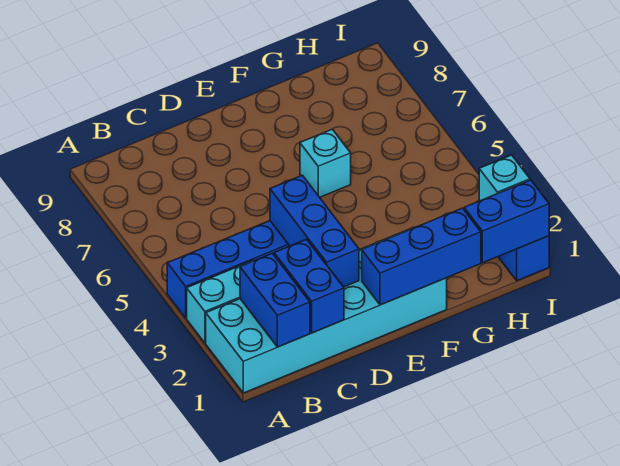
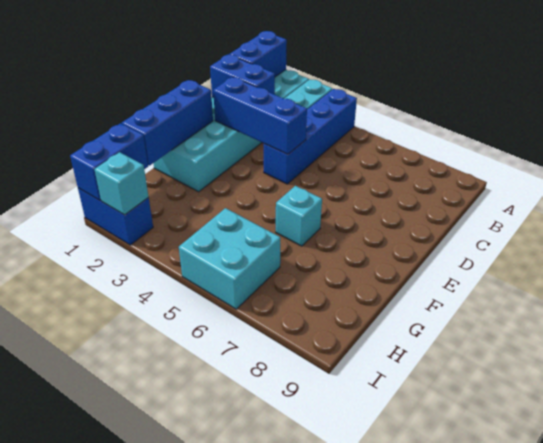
blue brick B1:B2 level 2 -> blue brick A1:B1 level 2
none -> cyan brick H5:I6 level 1

